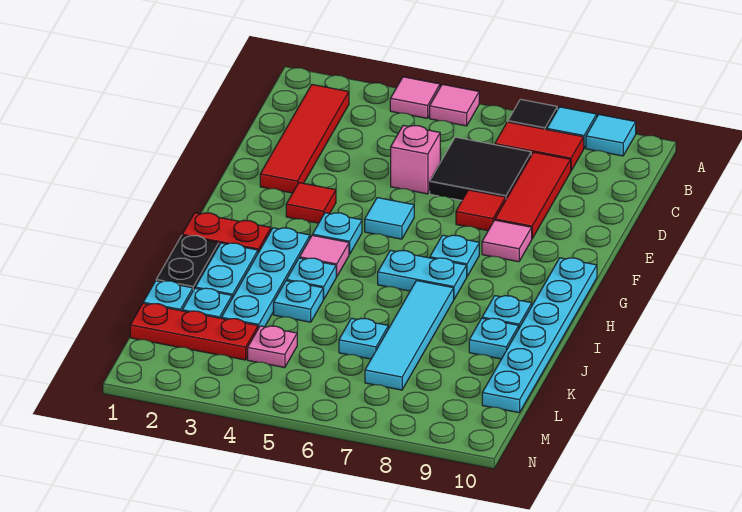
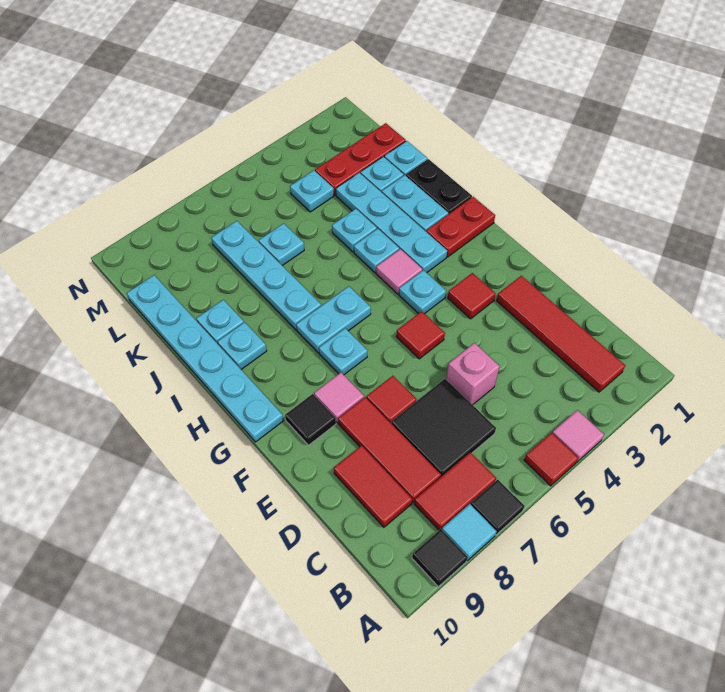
pink tile A5 level 1 -> red tile A5 level 1
cyan tile A9 level 1 -> black tile A9 level 1
none -> red tile C9:D9 level 1
cyan tile F5 level 1 -> red tile F5 level 1
none -> black tile F9 level 1
cyan tile I7:L7 level 1 -> cyan plate I7:L7 level 1
pink plate L4 level 1 -> cyan plate L4 level 1

